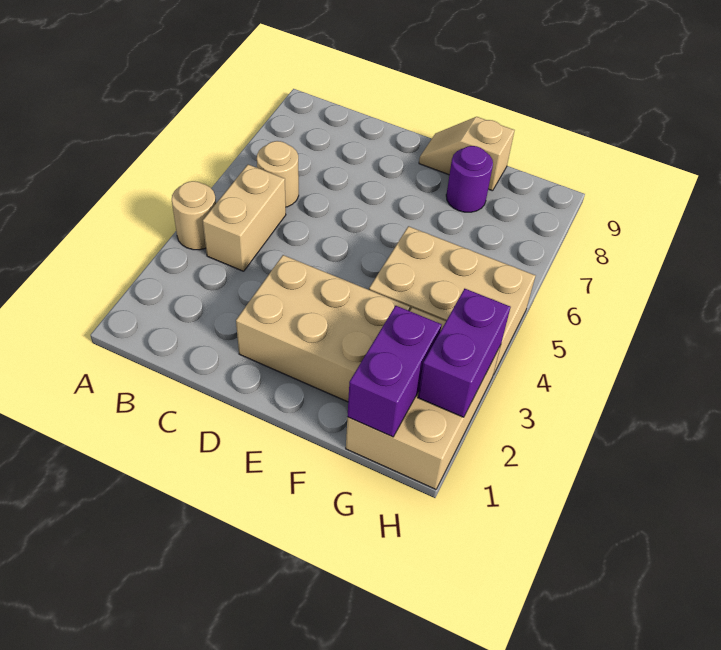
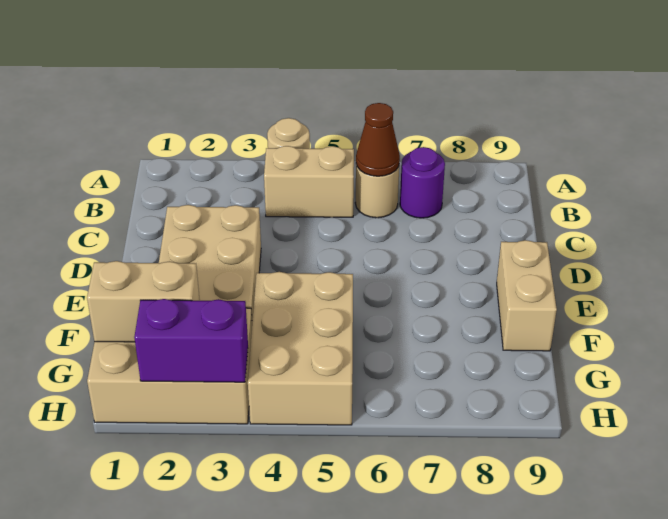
none -> brown cone B6 level 2
tan slope E9:F9 level 1 top F -> tan brick E9:F9 level 1
purple round brick F8 level 1 -> purple round brick B7 level 1
purple brick G1:G2 level 2 -> tan brick G1:G2 level 2

